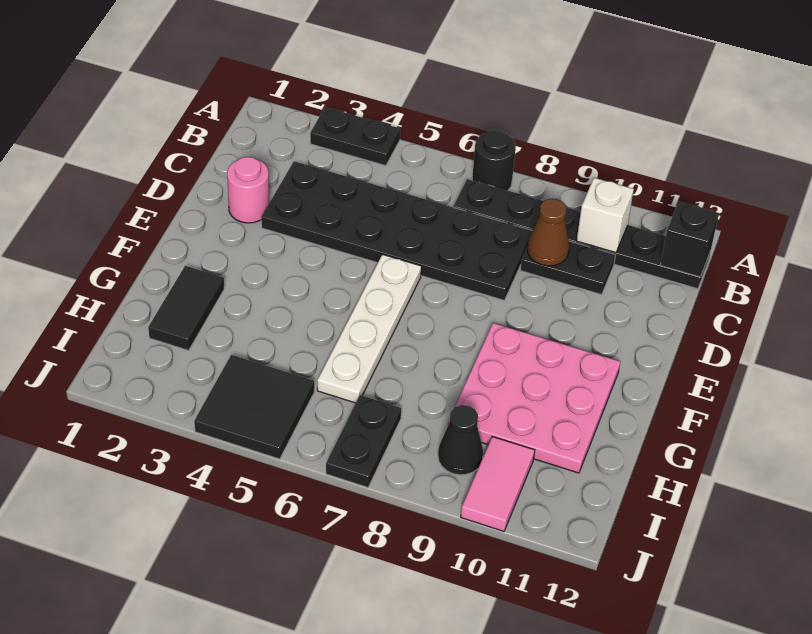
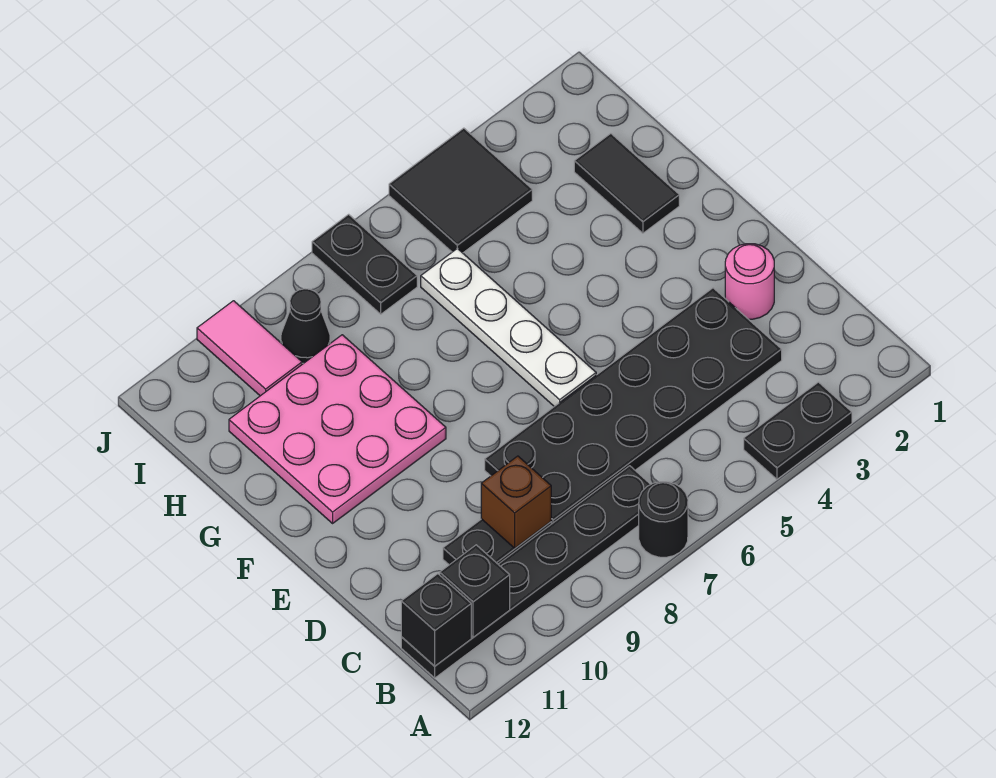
white brick B10 level 2 -> none
none -> black brick B11 level 2
brown cone C9 level 2 -> brown brick C9 level 2

